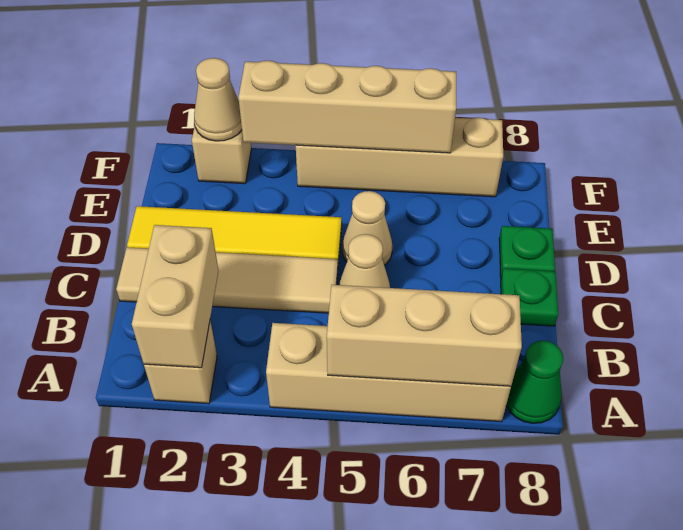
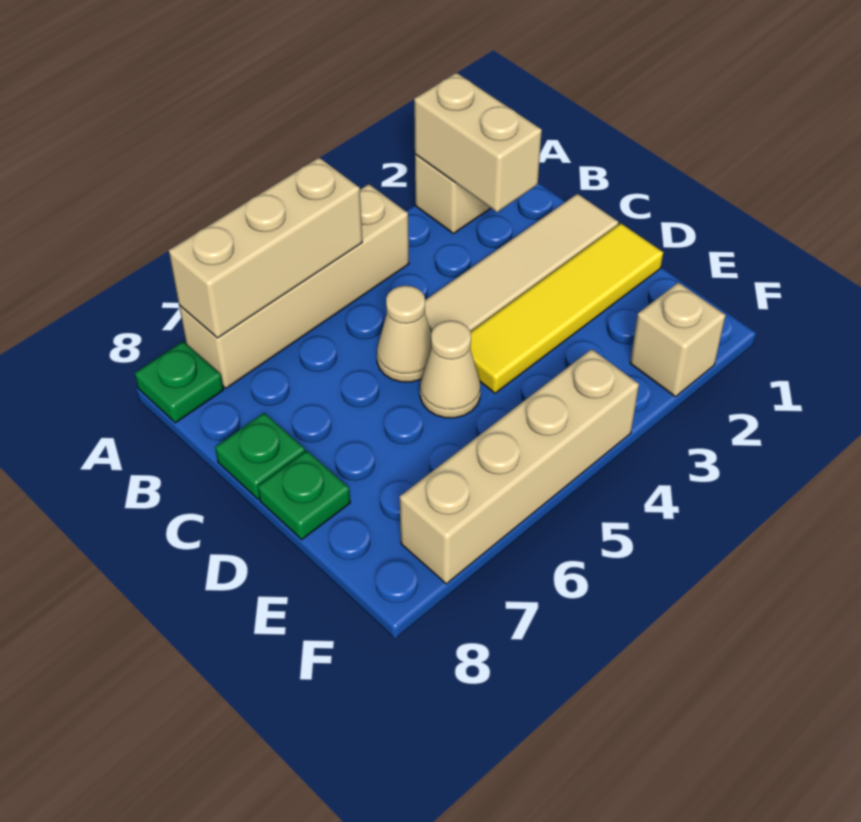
green cone A8 level 1 -> green plate A8 level 1
tan cone F2 level 2 -> none
tan brick F3:F6 level 2 -> none

